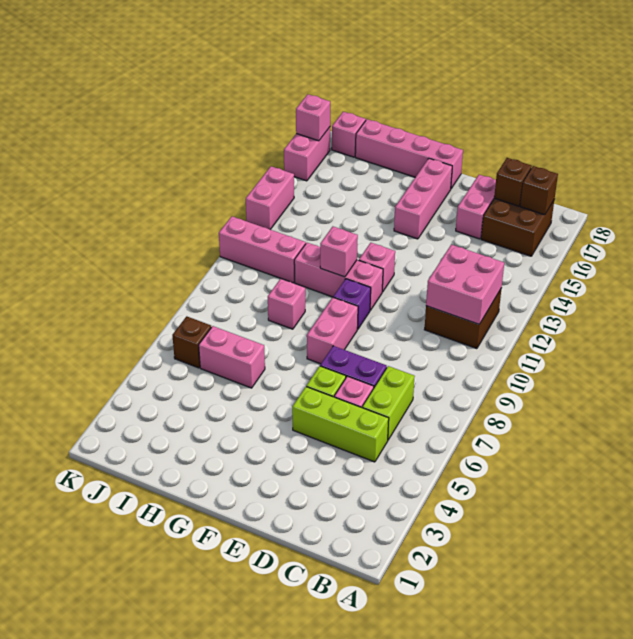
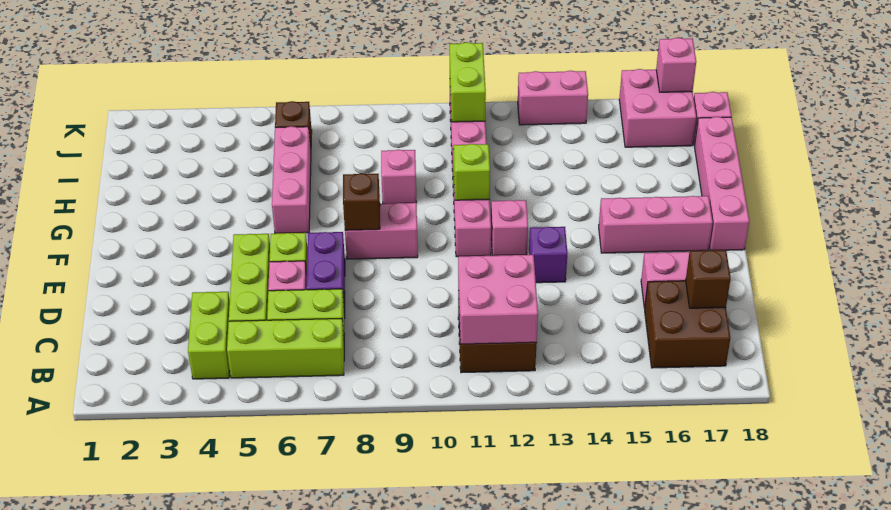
none -> lime brick B4:C4 level 1
none -> lime brick B5:B7 level 1
brown brick B17 level 2 -> brown brick F8 level 2
purple brick F10 level 1 -> purple brick E13 level 1
pink brick G11 level 2 -> lime brick G11 level 2
pink brick H6:I6 level 1 -> pink brick G6:I6 level 1
none -> lime brick J11:K11 level 2
pink brick K16:K17 level 1 -> pink brick J16:K17 level 1

